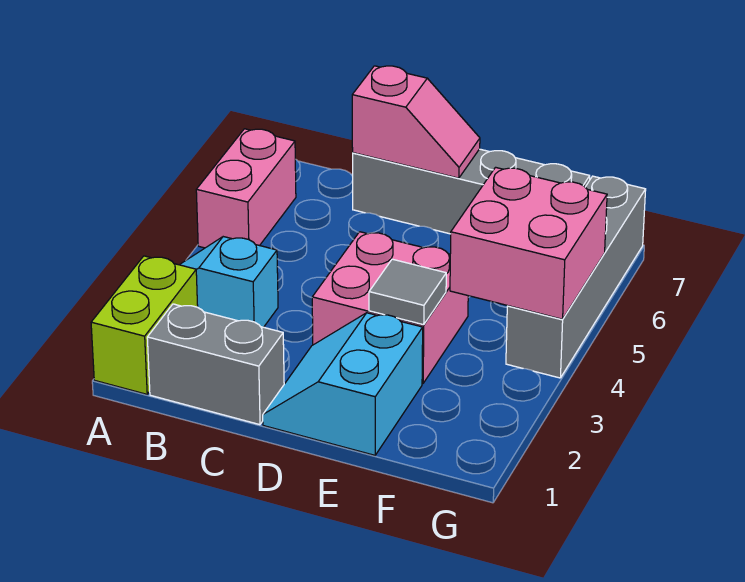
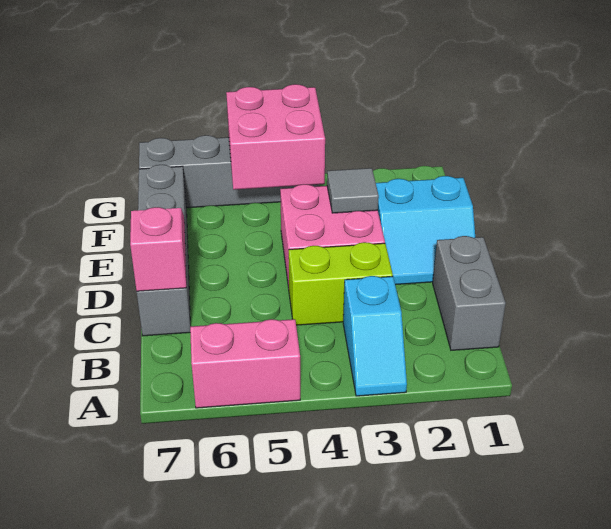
lime brick A1:A2 level 1 -> lime brick C3:C4 level 1

